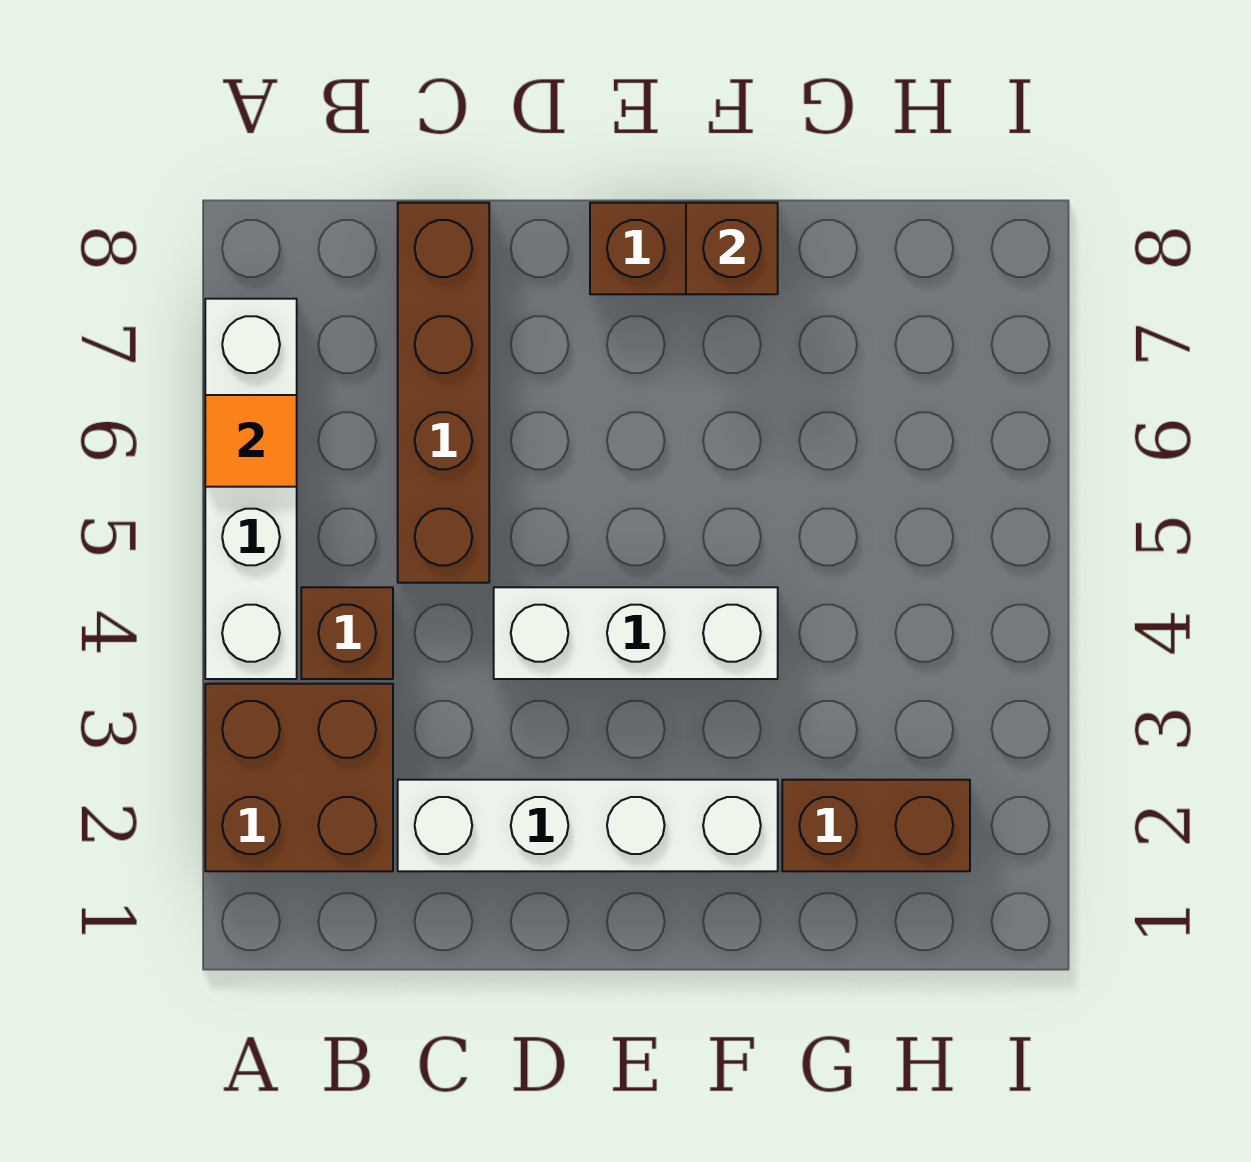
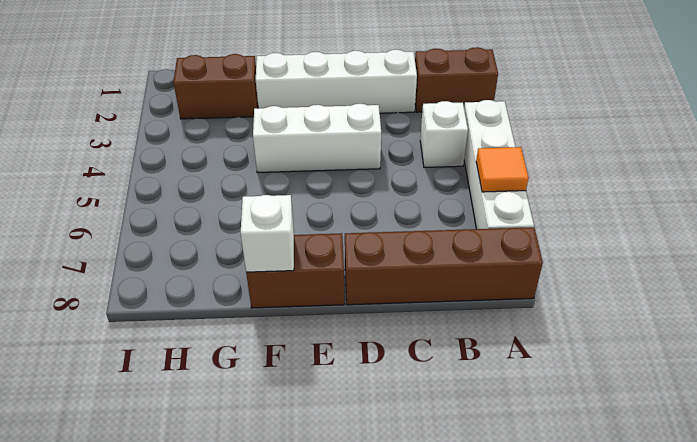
brown brick A2:B3 level 1 -> brown brick A2:B2 level 1
brown brick B4 level 1 -> white brick B4 level 1
brown brick C5:C8 level 1 -> brown brick A8:D8 level 1
brown brick F8 level 2 -> white brick F8 level 2

